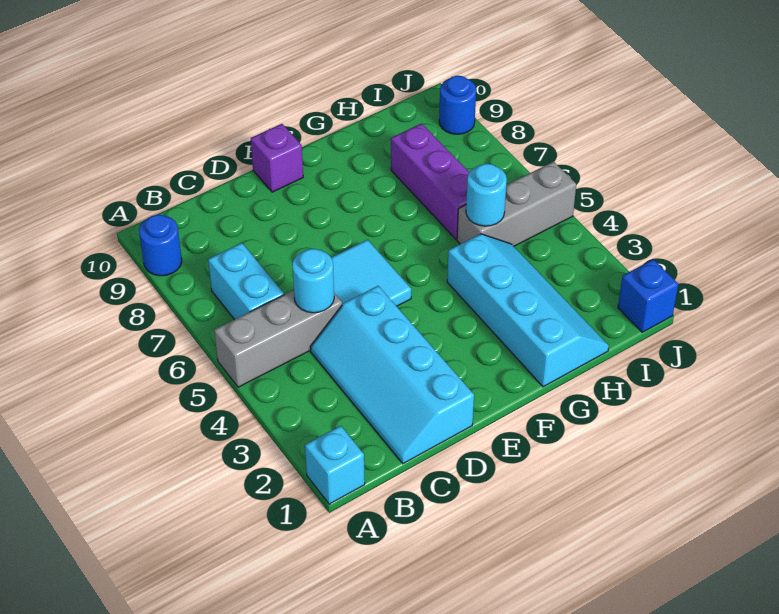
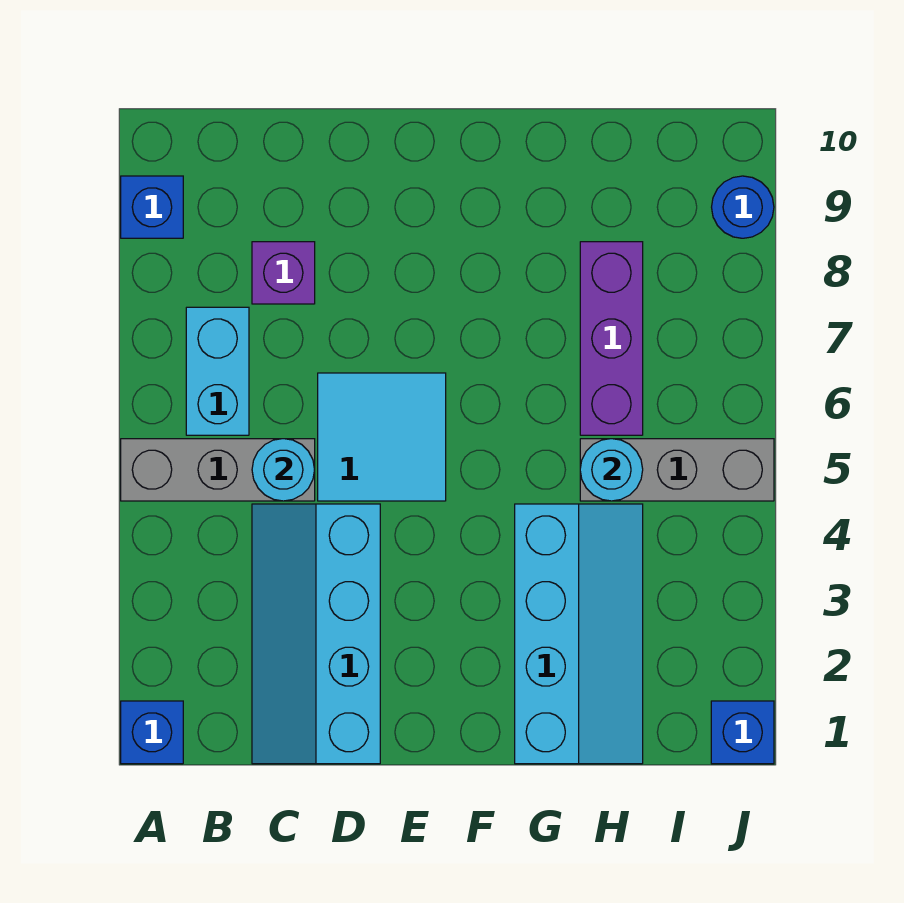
cyan brick A1 level 1 -> blue brick A1 level 1
blue round brick A9 level 1 -> blue brick A9 level 1
purple brick E10 level 1 -> purple brick C8 level 1

